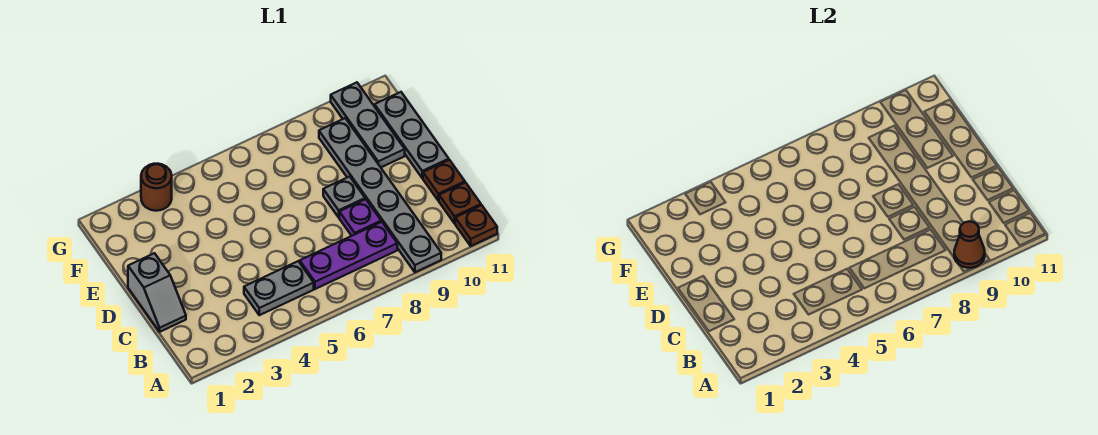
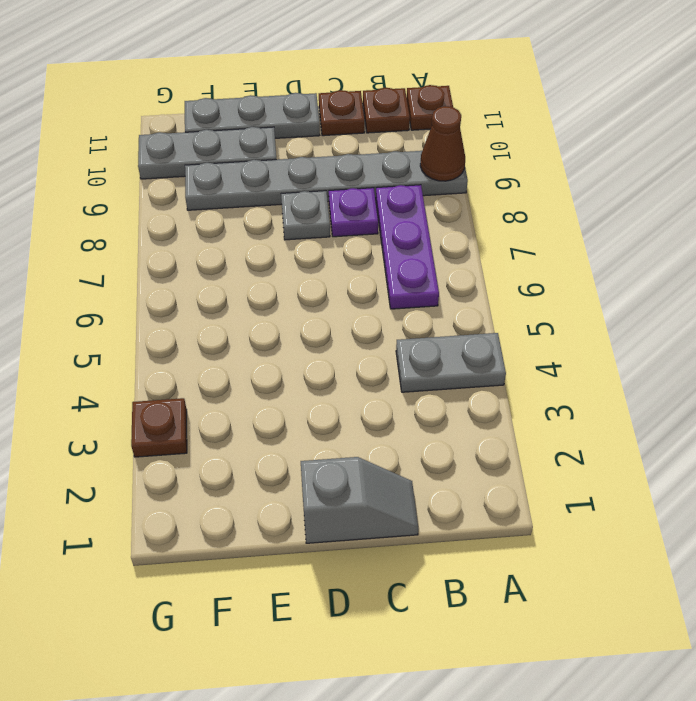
grey plate B4:B5 level 1 -> grey plate A4:B4 level 1
brown round brick G3 level 1 -> brown plate G3 level 1

